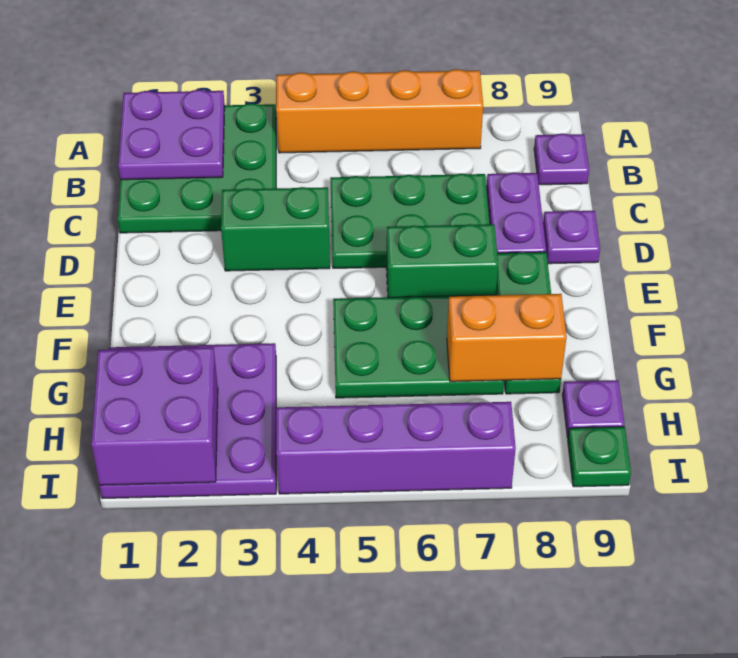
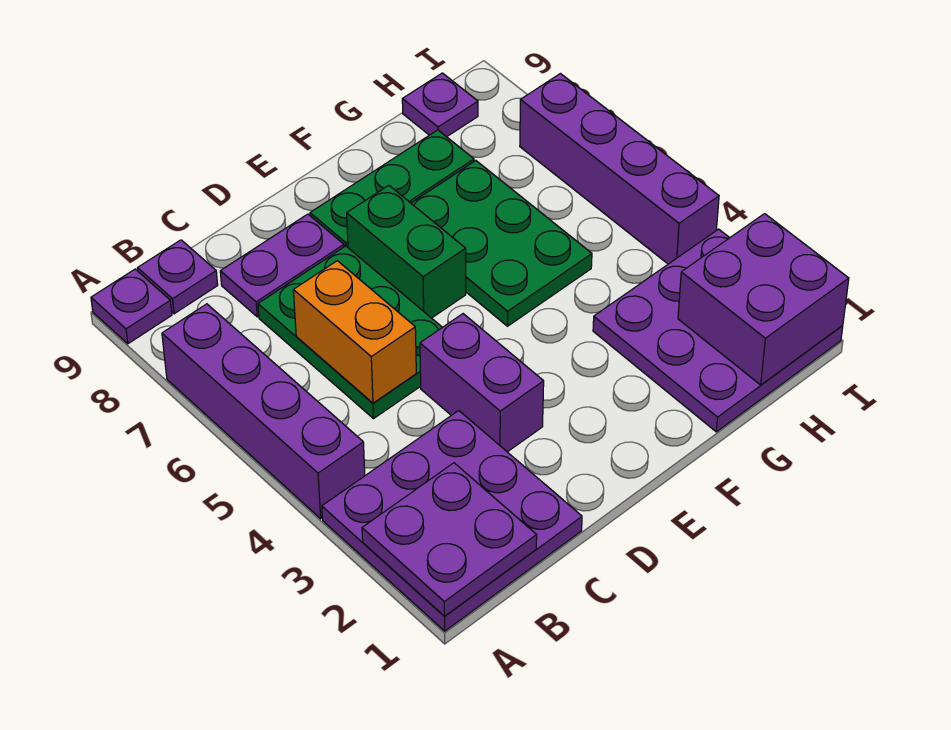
green plate A1:C3 level 1 -> purple plate A1:C3 level 1
orange brick A4:A7 level 1 -> purple brick A4:A7 level 1
green brick D3:D4 level 1 -> purple brick D3:D4 level 1
purple plate D9 level 1 -> purple plate A9 level 1
orange brick G7:G8 level 2 -> orange brick C5:C6 level 2
green plate I9 level 1 -> none

